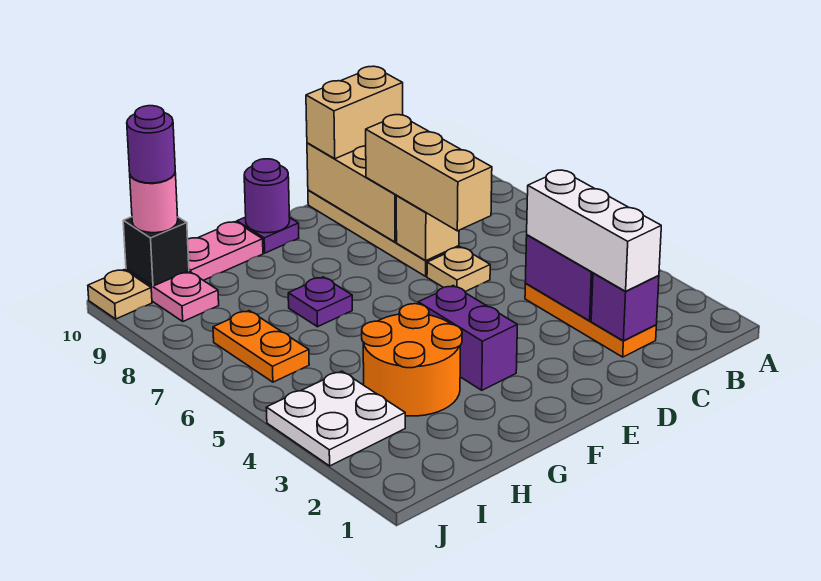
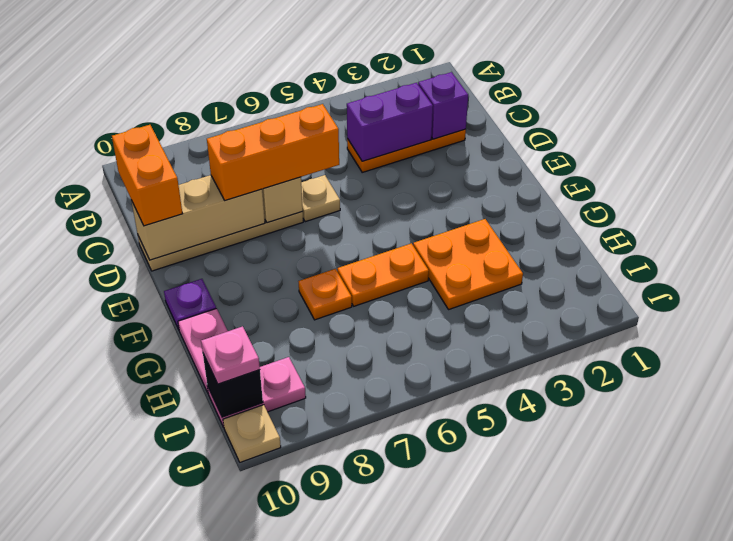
white brick C2:C4 level 3 -> none
tan brick C10:D10 level 3 -> orange brick C10:D10 level 3
tan brick D6:D8 level 3 -> orange brick D6:D8 level 3
purple brick F3:F4 level 1 -> none
purple round brick F10 level 2 -> none
orange round brick G3:H4 level 1 -> orange plate G3:H4 level 1
purple plate G7 level 1 -> orange plate G7 level 1
white plate I3:J4 level 1 -> none
orange plate I6:I7 level 1 -> orange plate G5:G6 level 1
pink round brick I10 level 3 -> pink plate I10 level 3
purple round brick I10 level 4 -> none

